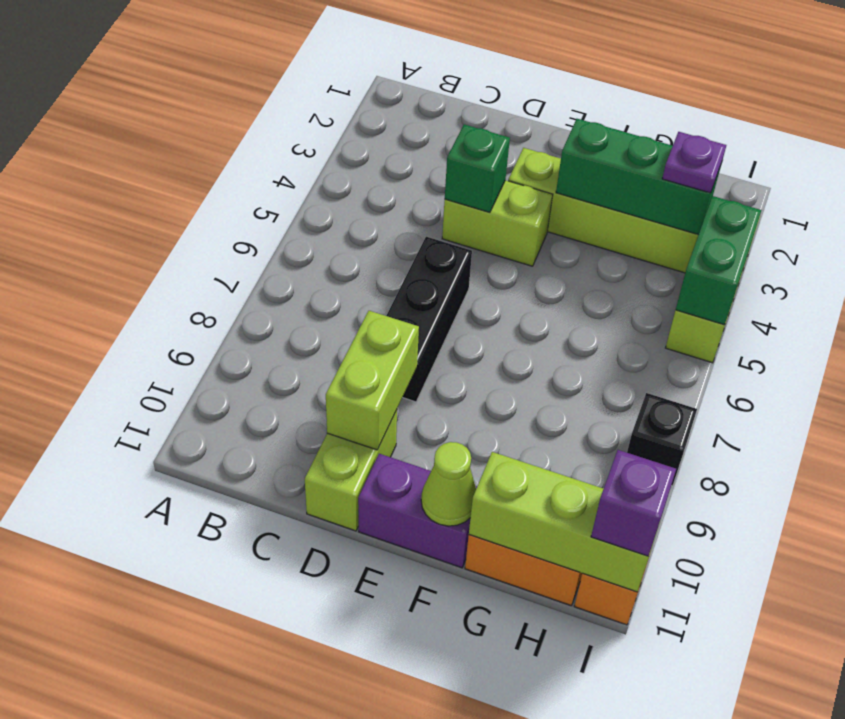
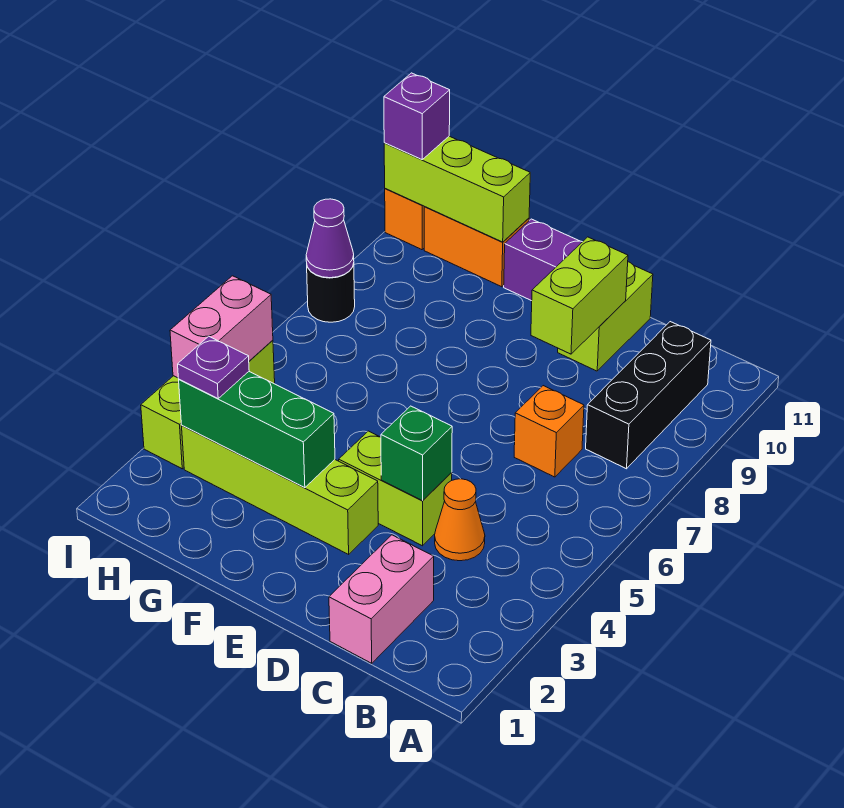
none -> pink brick C1:C2 level 1
none -> orange cone C4 level 1
none -> orange brick C7 level 1
black brick D6:D8 level 1 -> black brick B8:B10 level 1
lime cone F11 level 2 -> none
green brick I4:I5 level 2 -> pink brick I4:I5 level 2
black brick I8 level 1 -> black round brick I8 level 1
none -> purple cone I8 level 2

